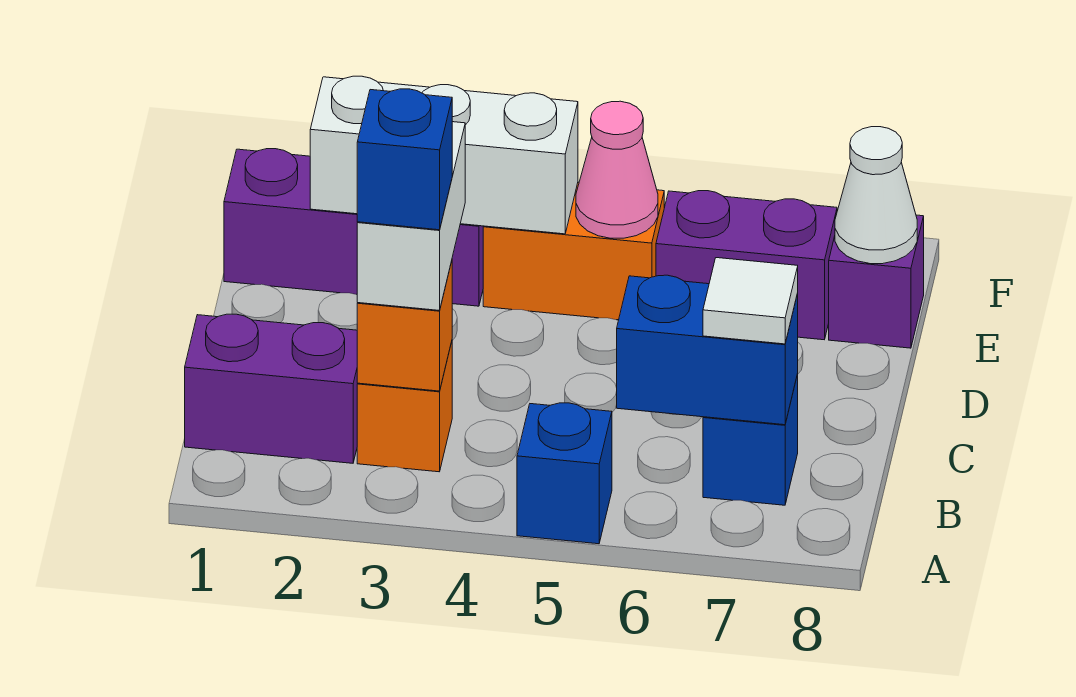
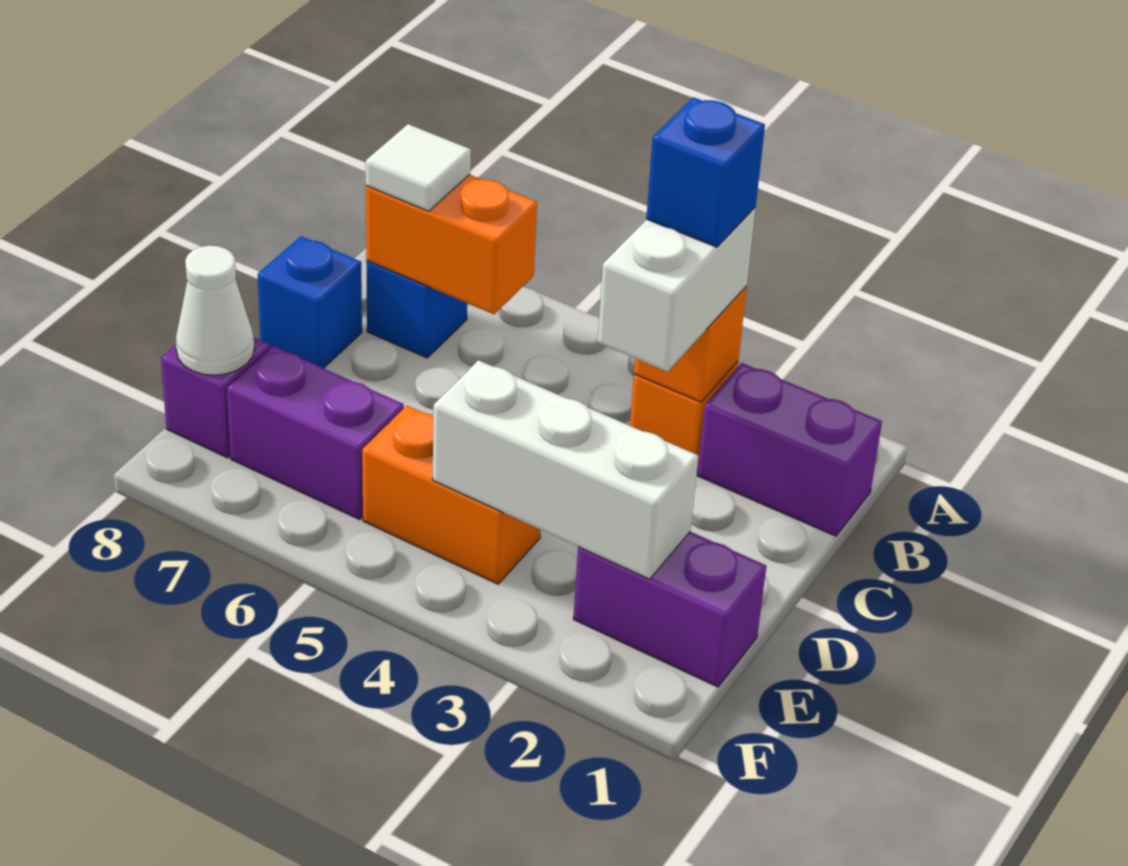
blue brick A5 level 1 -> blue brick C8 level 1
blue brick B6:B7 level 2 -> orange brick B6:B7 level 2
purple brick E1:E3 level 1 -> purple brick E1:E2 level 1
pink cone E5 level 2 -> none

